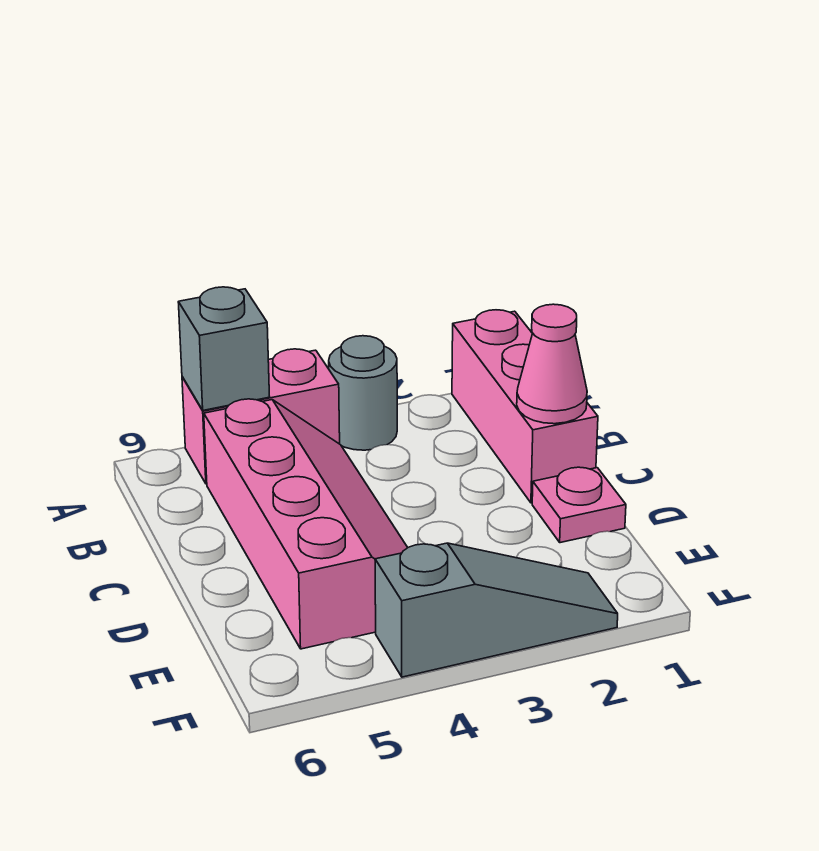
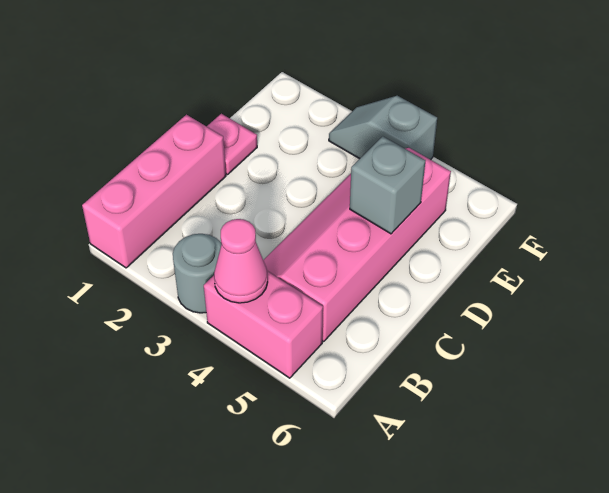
grey brick A5 level 2 -> grey brick D5 level 2
pink cone C1 level 2 -> pink cone A4 level 2
grey slope F2:F4 level 1 top 4 -> grey slope F3:F4 level 1 top 4

